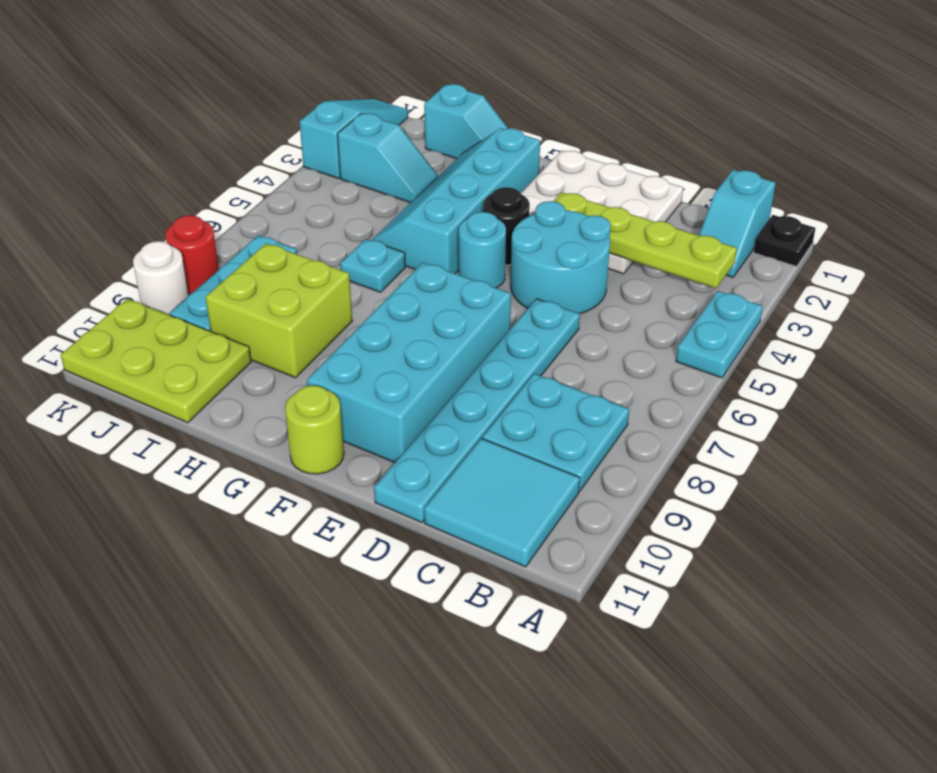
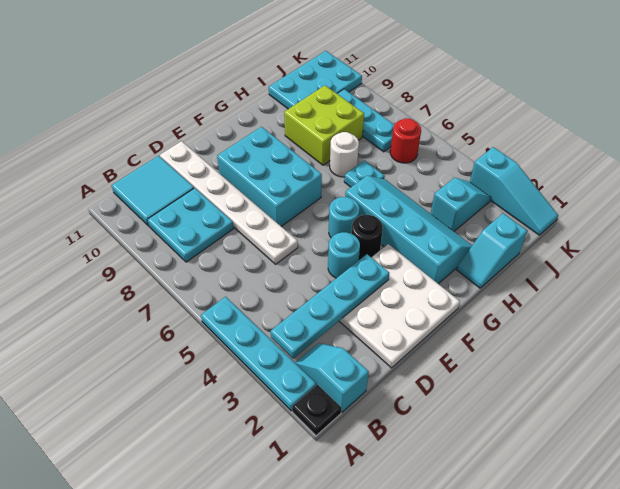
cyan plate A4:A5 level 1 -> cyan plate A2:A5 level 1
lime plate B3:E3 level 2 -> cyan plate B3:E3 level 2
cyan round brick D4:E5 level 1 -> cyan round brick E4 level 1
cyan plate D6:D11 level 1 -> white plate D6:D11 level 1
cyan brick E7:F10 level 1 -> cyan brick E7:F9 level 1
lime round brick F11 level 1 -> none
cyan slope I3:J3 level 1 top J -> cyan slope I3:J3 level 1 top I
lime plate I10:K11 level 1 -> cyan plate I10:K11 level 1
red round brick K8 level 1 -> red round brick J6 level 1
white round brick K9 level 1 -> white round brick H7 level 1

